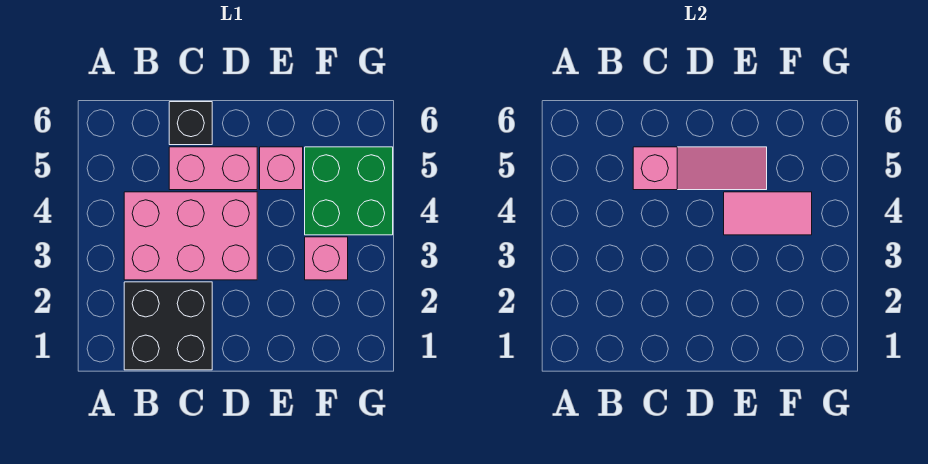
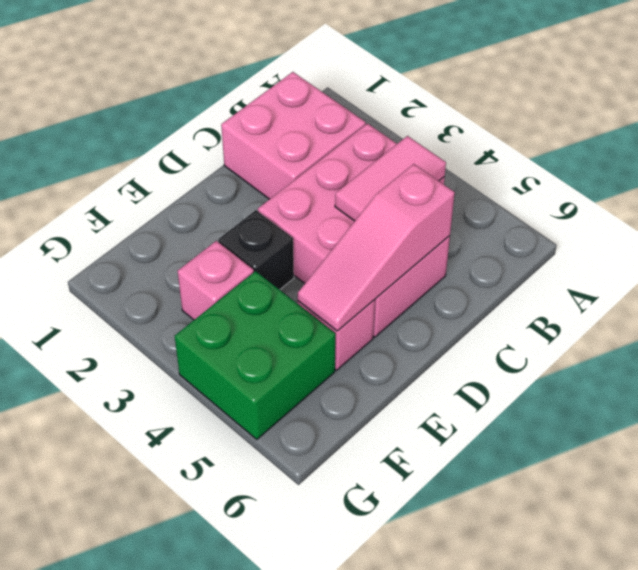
black brick B1:C2 level 1 -> pink brick B1:C2 level 1
black brick C6 level 1 -> black brick E3 level 1
pink tile E4:F4 level 2 -> pink tile B4:C4 level 2

